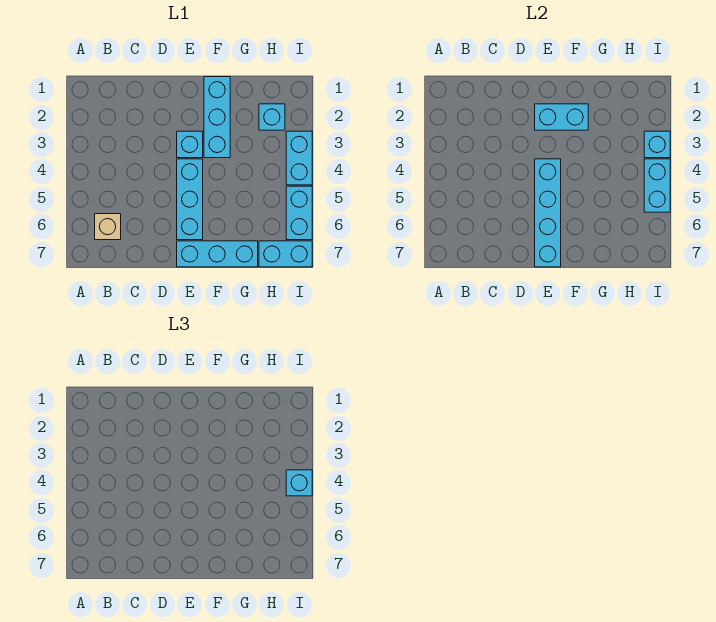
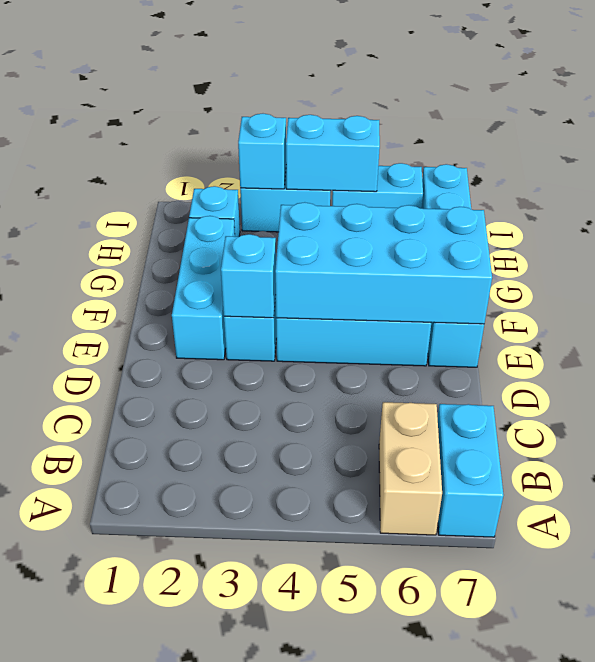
tan brick B6 level 1 -> tan brick A6:B6 level 1
cyan brick E2:F2 level 2 -> cyan brick A7:B7 level 1
cyan brick E4:E7 level 2 -> cyan brick E4:F7 level 2
cyan brick F1:F3 level 1 -> cyan brick E2:G2 level 1
cyan brick I4 level 3 -> cyan brick E3 level 2

